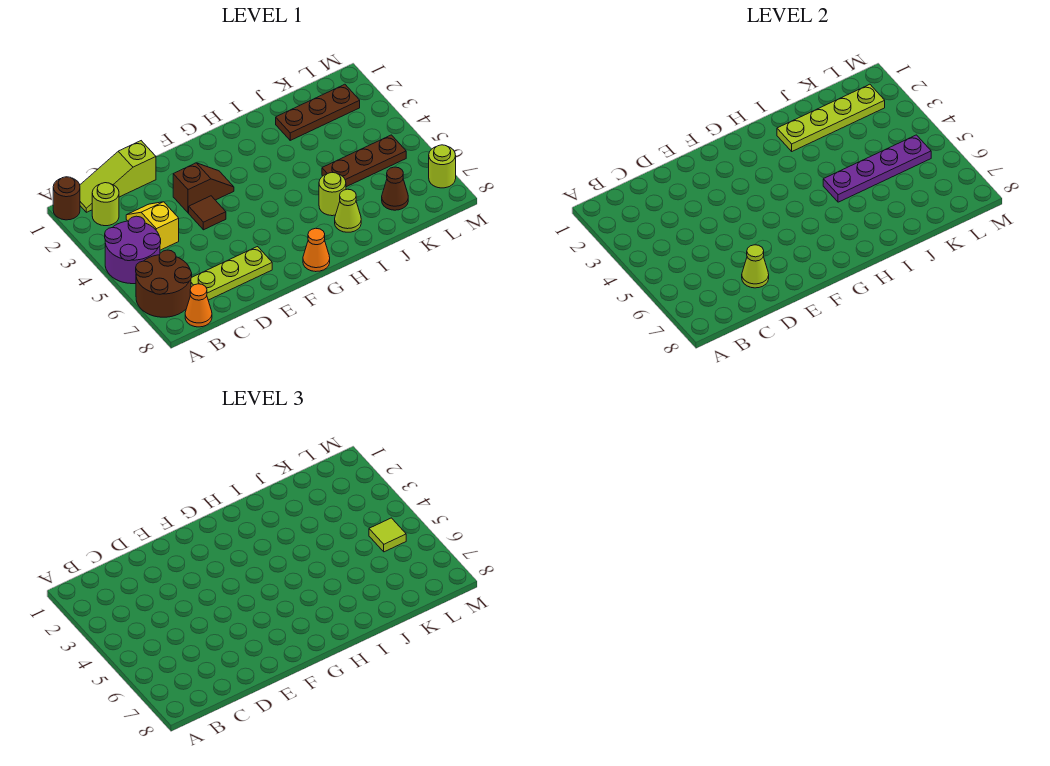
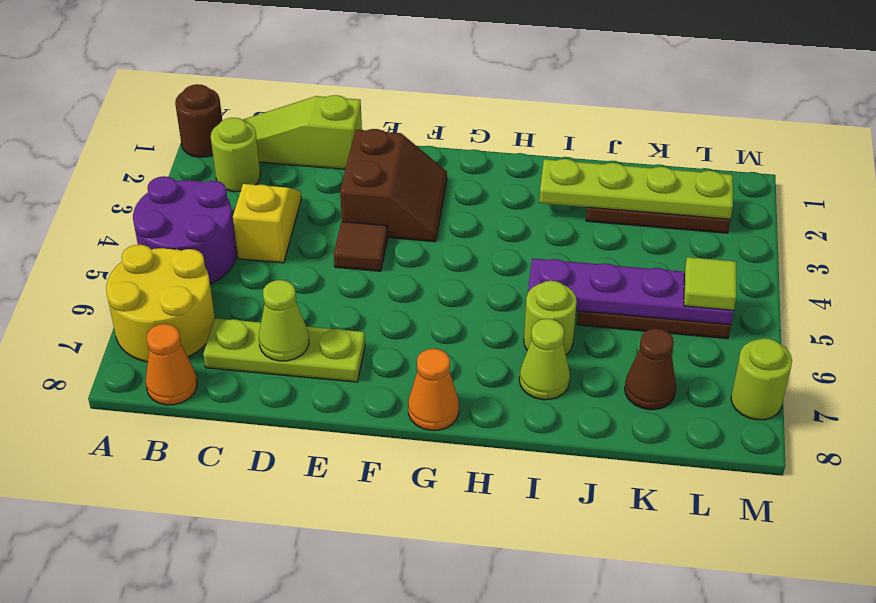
brown round brick A6:B7 level 1 -> yellow round brick A6:B7 level 1
brown slope E3:F3 level 1 top E -> brown slope E2:F3 level 1 top E

